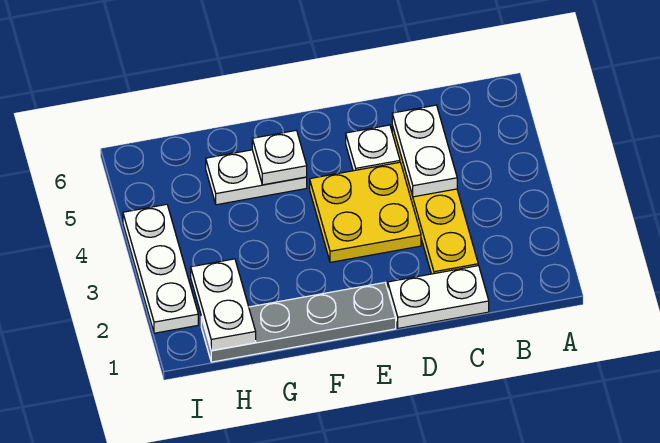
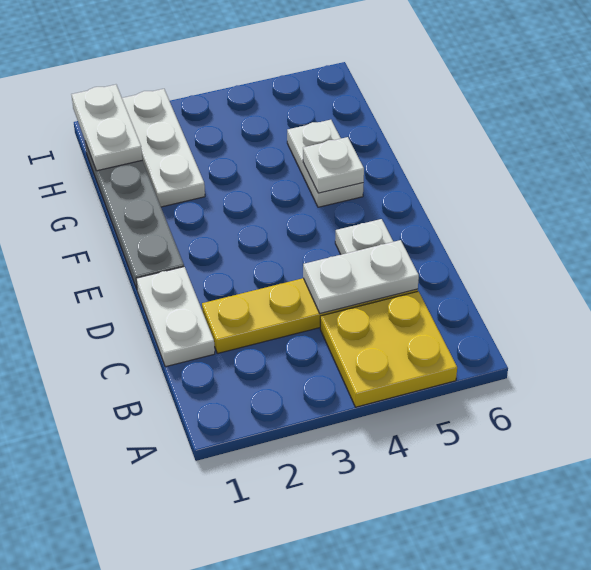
yellow plate D3:E4 level 1 -> yellow plate A4:B5 level 1
white plate H1:H2 level 2 -> white plate H1:I1 level 2
white plate I2:I4 level 1 -> white plate G2:I2 level 1

